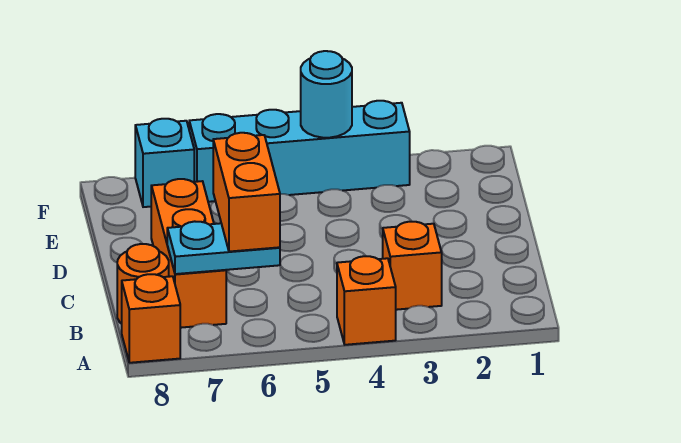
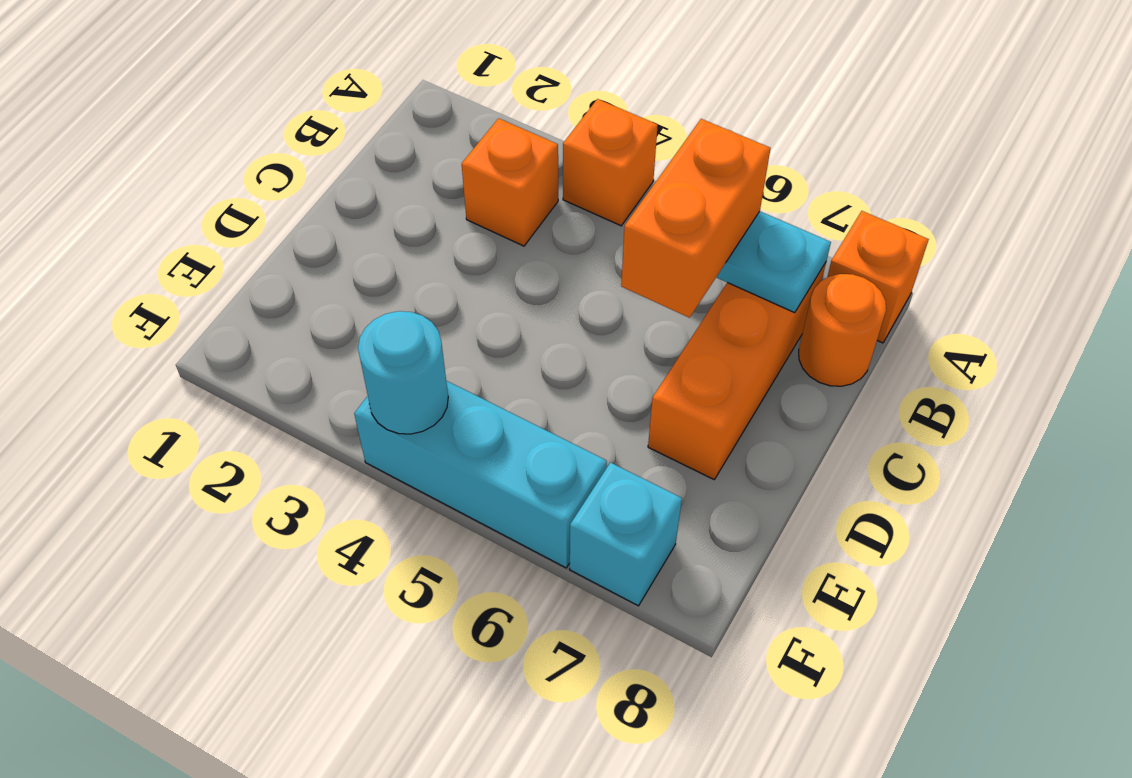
cyan brick F3:F6 level 1 -> cyan brick F4:F6 level 1

